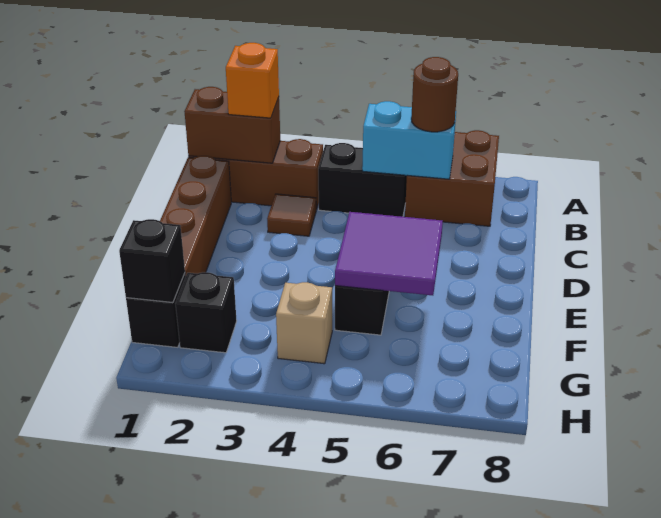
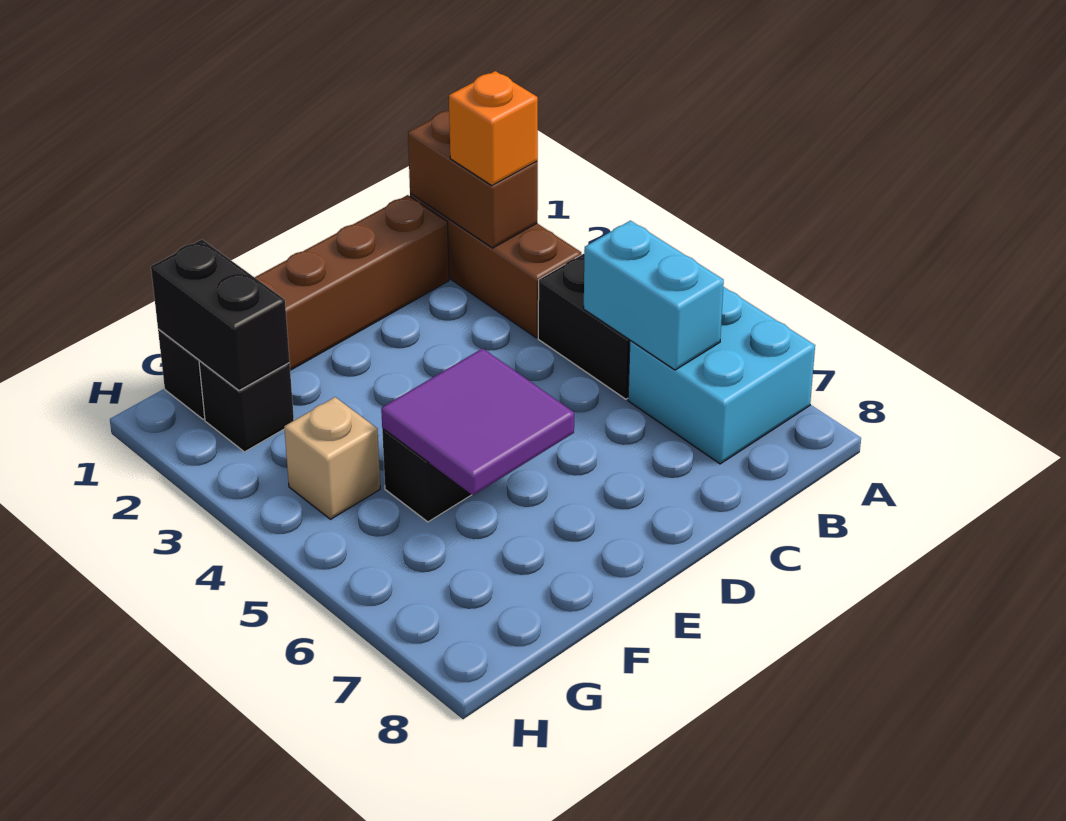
brown brick A6:B7 level 1 -> cyan brick A6:B7 level 1
brown round brick B6 level 3 -> none
brown tile C3 level 1 -> none
black brick G1 level 2 -> black brick G1:G2 level 2

